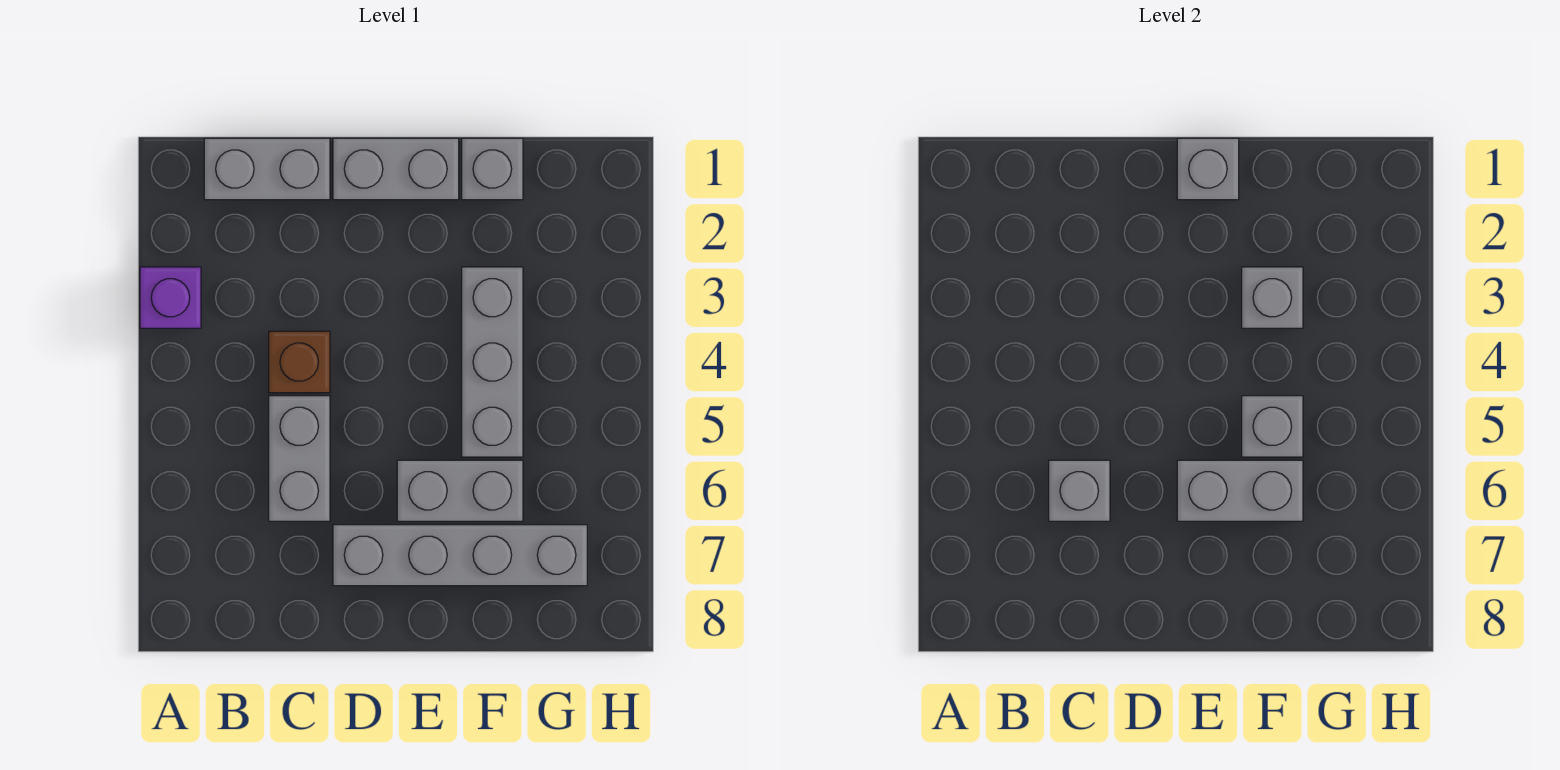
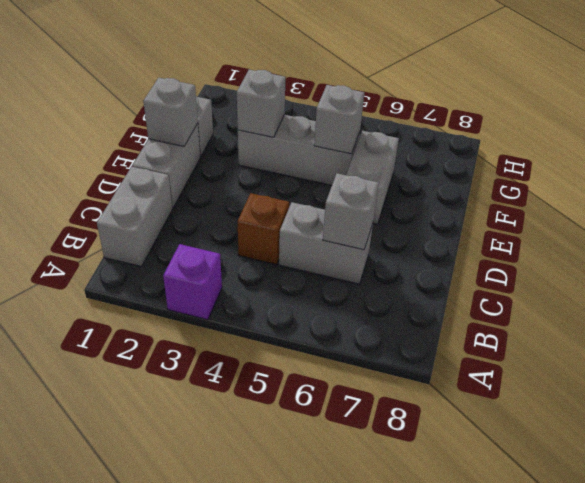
grey brick D7:G7 level 1 -> none
grey brick E6:F6 level 2 -> none

